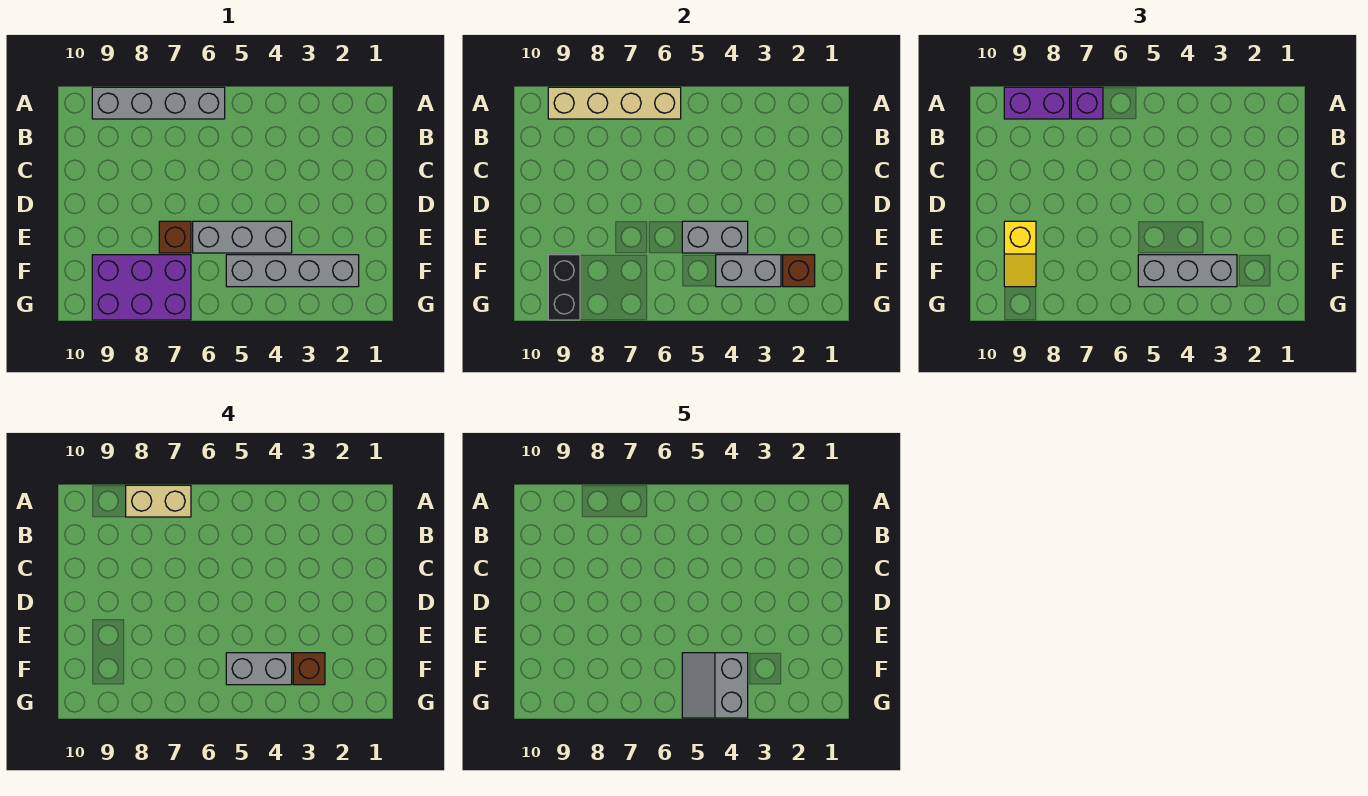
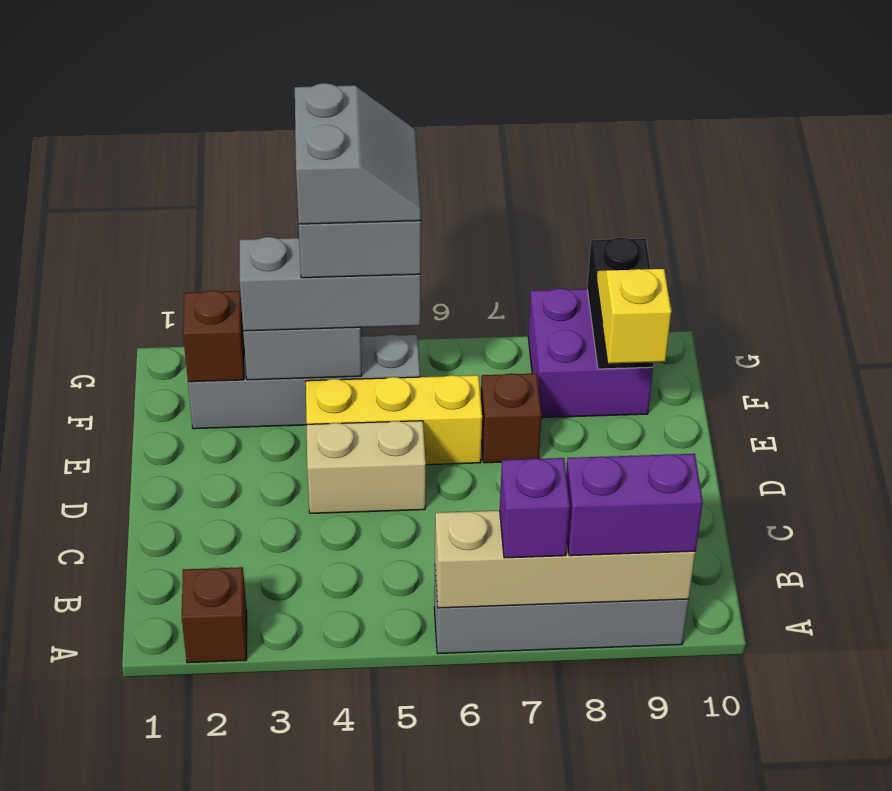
tan brick A7:A8 level 4 -> tan brick D4:D5 level 1
grey brick E4:E6 level 1 -> yellow brick E4:E6 level 1
grey brick E4:E5 level 2 -> none
brown brick F3 level 4 -> brown brick A2 level 1
purple brick F7:G9 level 1 -> purple brick F8:G9 level 1

